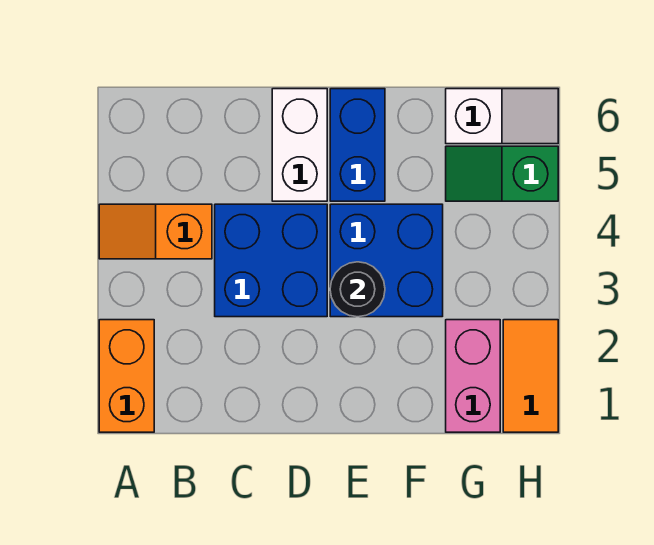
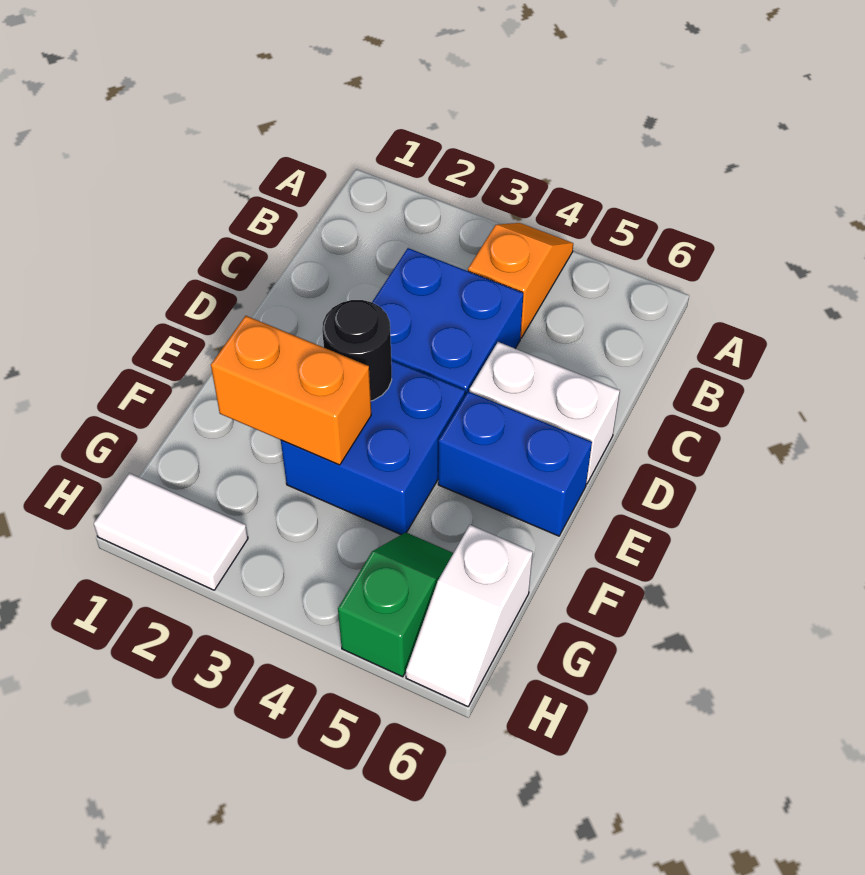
orange brick A1:A2 level 1 -> orange brick F2:F3 level 2
pink brick G1:G2 level 1 -> none
orange tile H1:H2 level 1 -> white tile H1:H2 level 1

